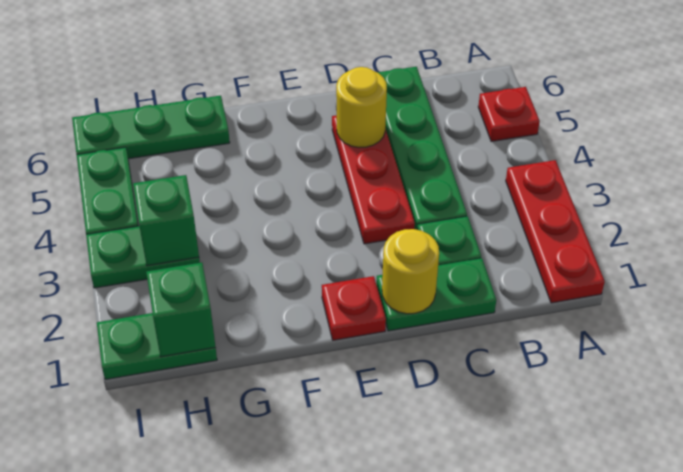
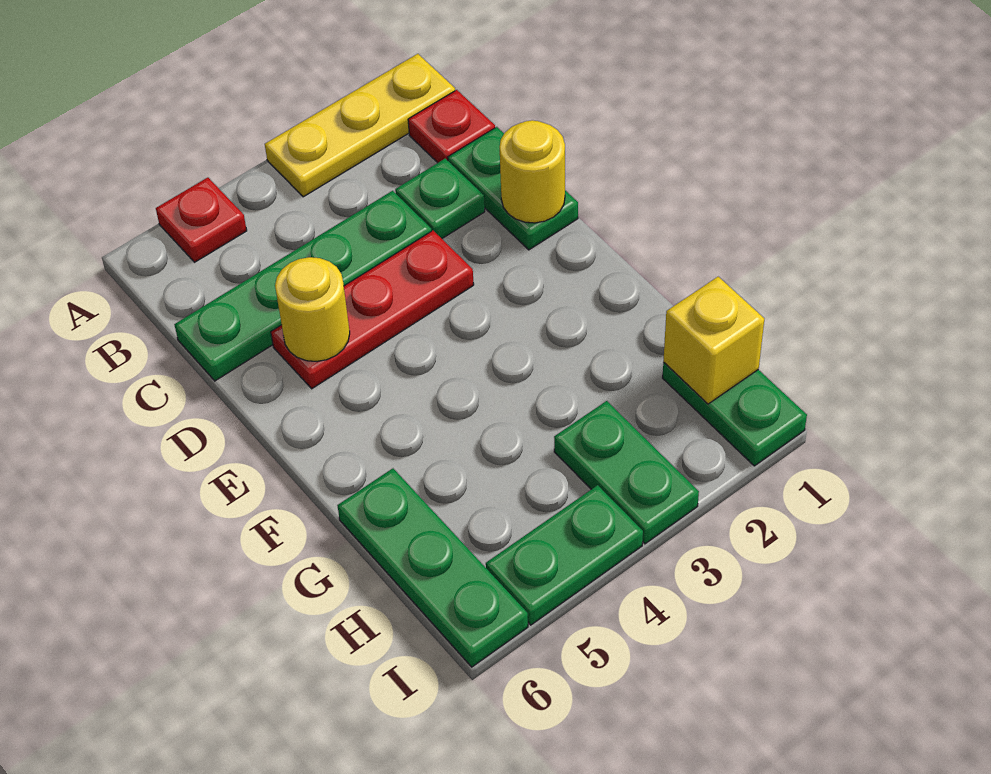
red plate A1:A3 level 1 -> yellow plate A1:A3 level 1
red plate E1 level 1 -> red plate B1 level 1
green brick H1 level 2 -> yellow brick H1 level 2
green brick H3 level 2 -> none

